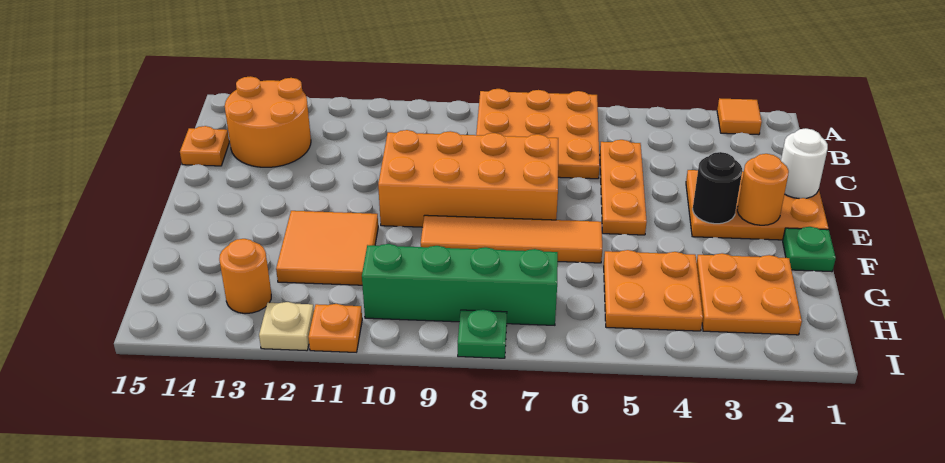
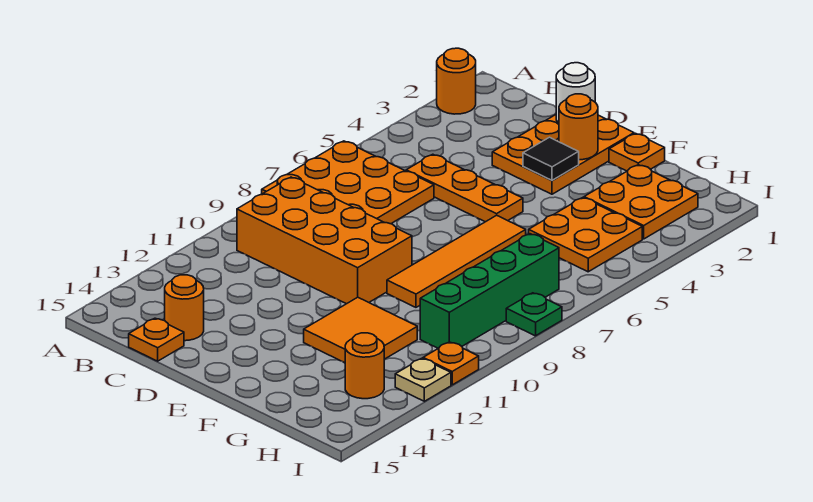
orange tile A2 level 1 -> orange round brick A2 level 1
orange round brick B13:C14 level 1 -> orange round brick C14 level 1
orange brick D7:E10 level 1 -> orange brick B9:E10 level 1
black round brick E3 level 2 -> black tile E3 level 2
green plate F1 level 1 -> orange plate F1 level 1

